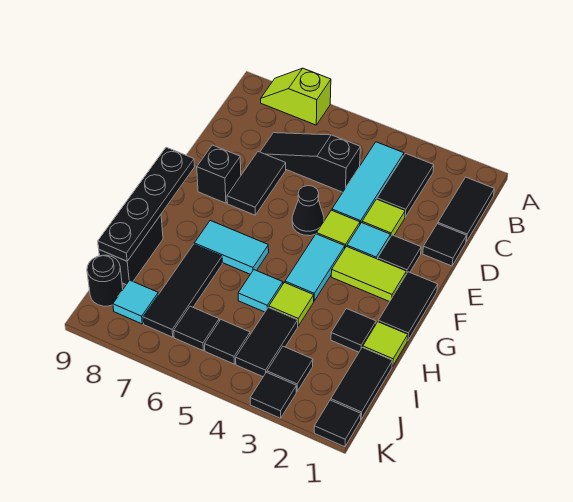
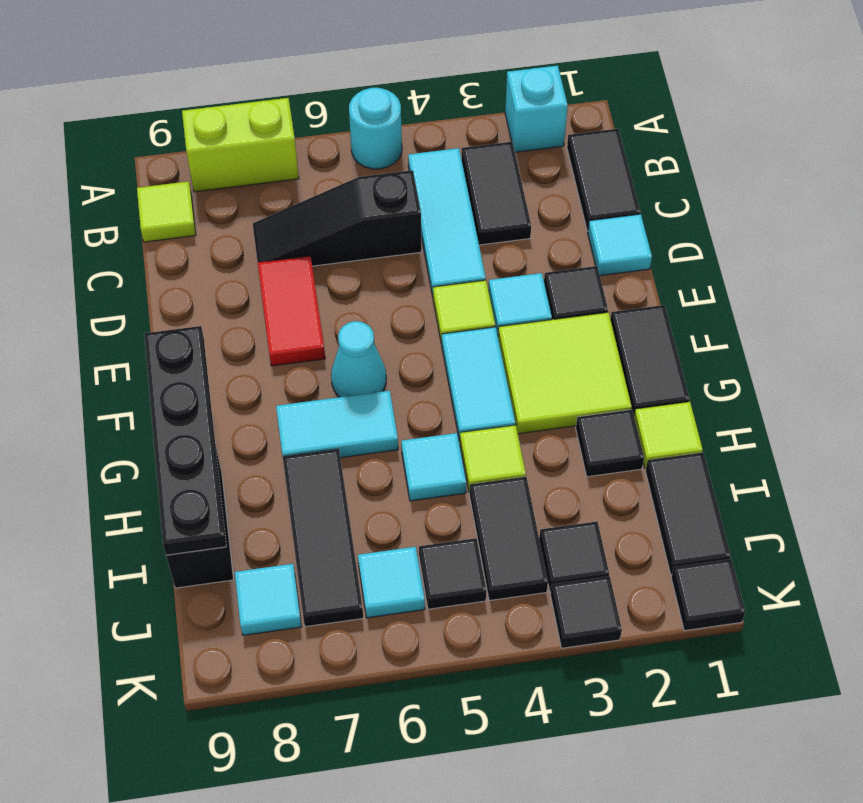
none -> cyan brick A2 level 1
none -> cyan round brick A5 level 1
lime slope A7:A8 level 1 top 7 -> lime brick A7:A8 level 1
black tile D1 level 1 -> cyan tile D1 level 1
lime tile D3 level 1 -> lime tile B9 level 1
black tile D7:E7 level 1 -> red tile D7:E7 level 1
black cone E5 level 1 -> none
black brick E8 level 1 -> none
lime tile F2:F3 level 1 -> lime tile F2:G3 level 1
none -> cyan cone F6 level 1
black tile J6 level 1 -> cyan tile J6 level 1
black round brick J9 level 1 -> none

